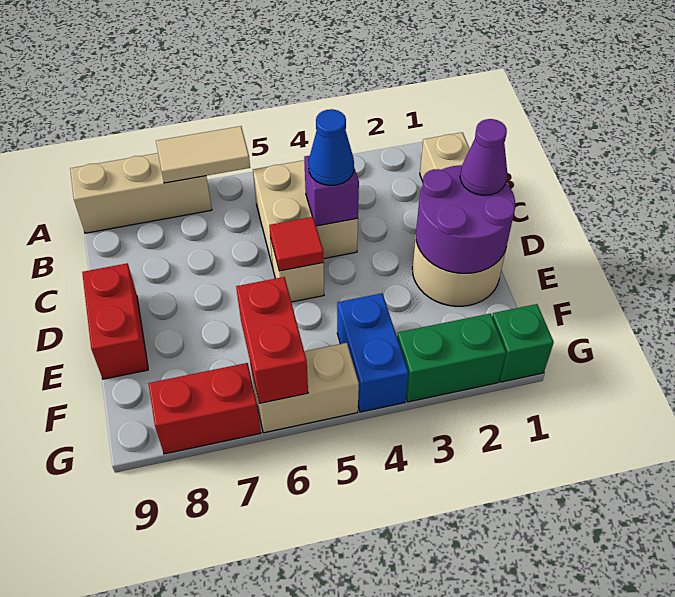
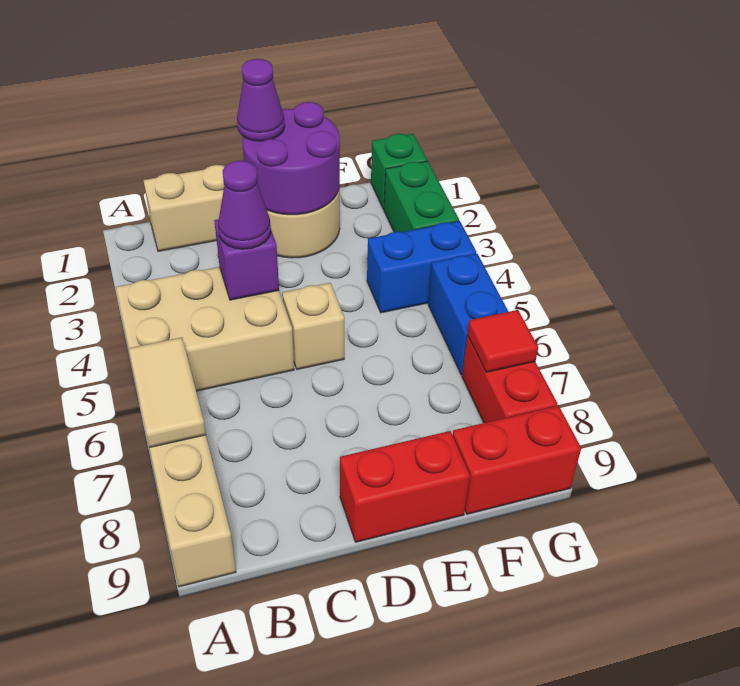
tan brick B4:C5 level 1 -> tan brick A4:C5 level 1
blue cone C4 level 3 -> purple cone C4 level 3
red tile D5 level 2 -> red tile G7 level 2
red brick F6:G6 level 2 -> red brick F9:G9 level 1
tan brick G5:G6 level 1 -> blue brick G5:G6 level 1

